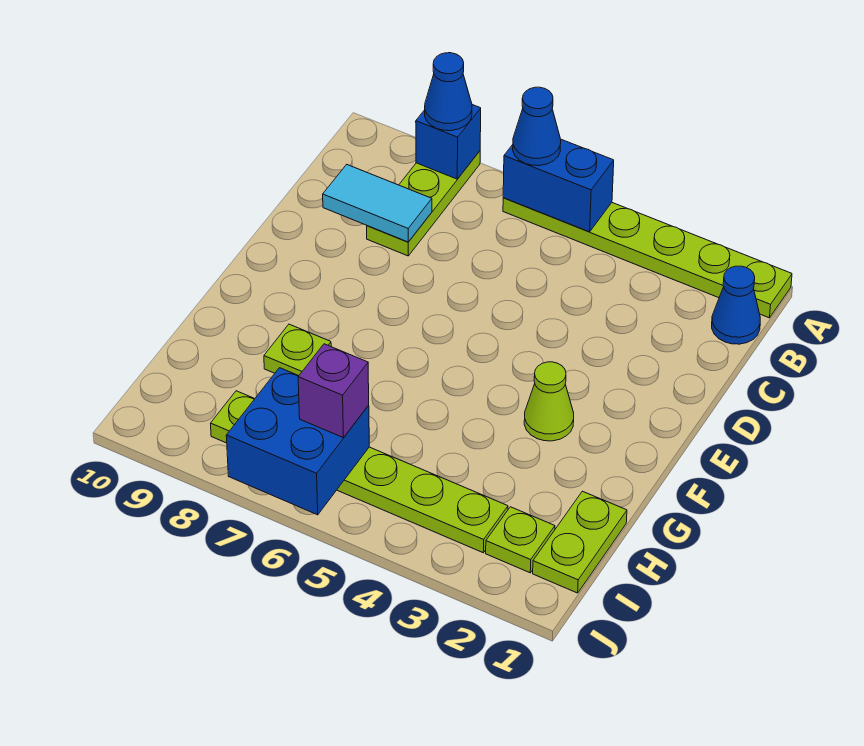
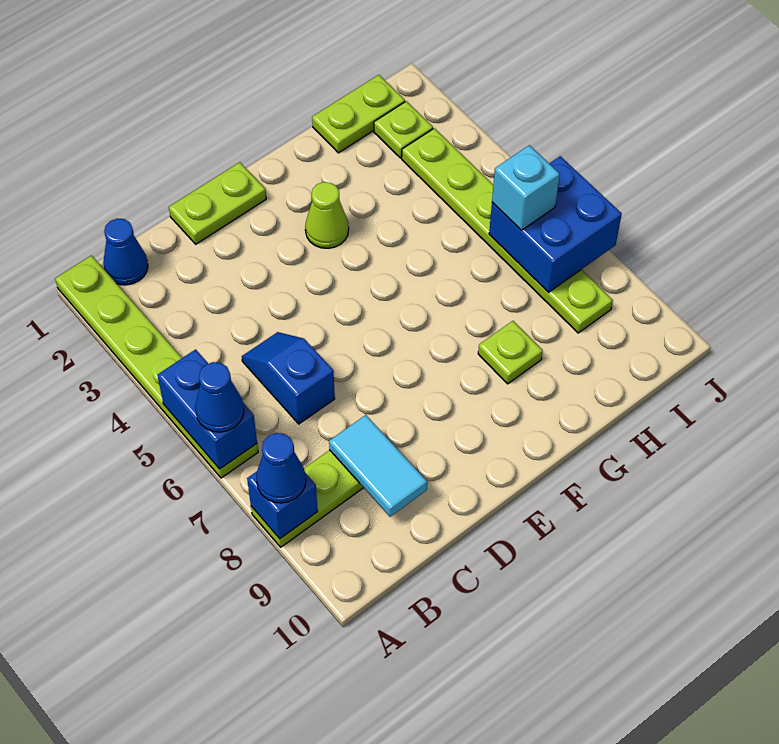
none -> blue slope C5:C6 level 1 top 6
none -> lime plate D1:E1 level 1
purple brick I6 level 3 -> cyan brick I6 level 3

